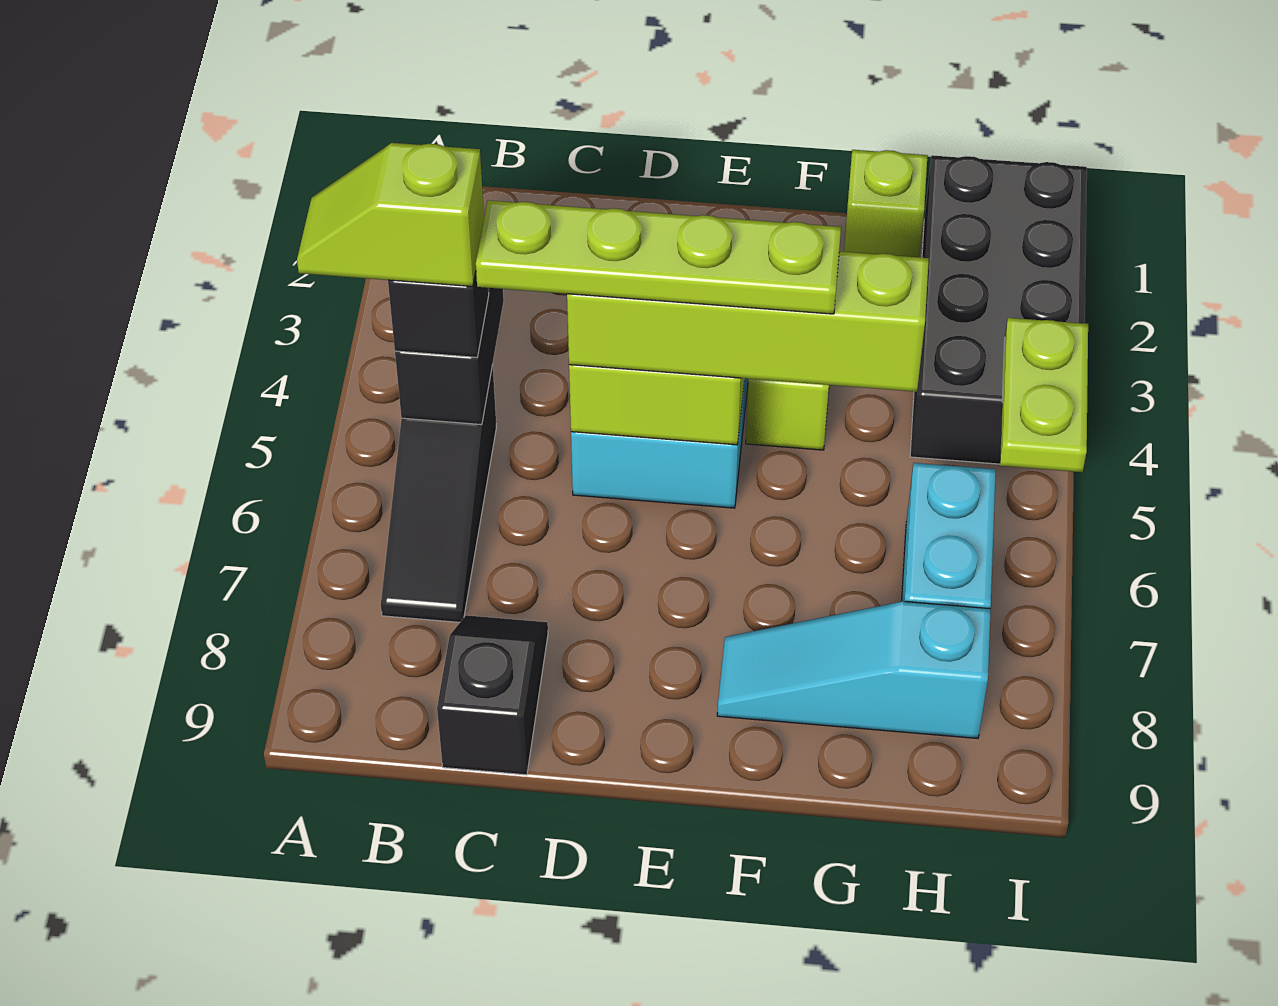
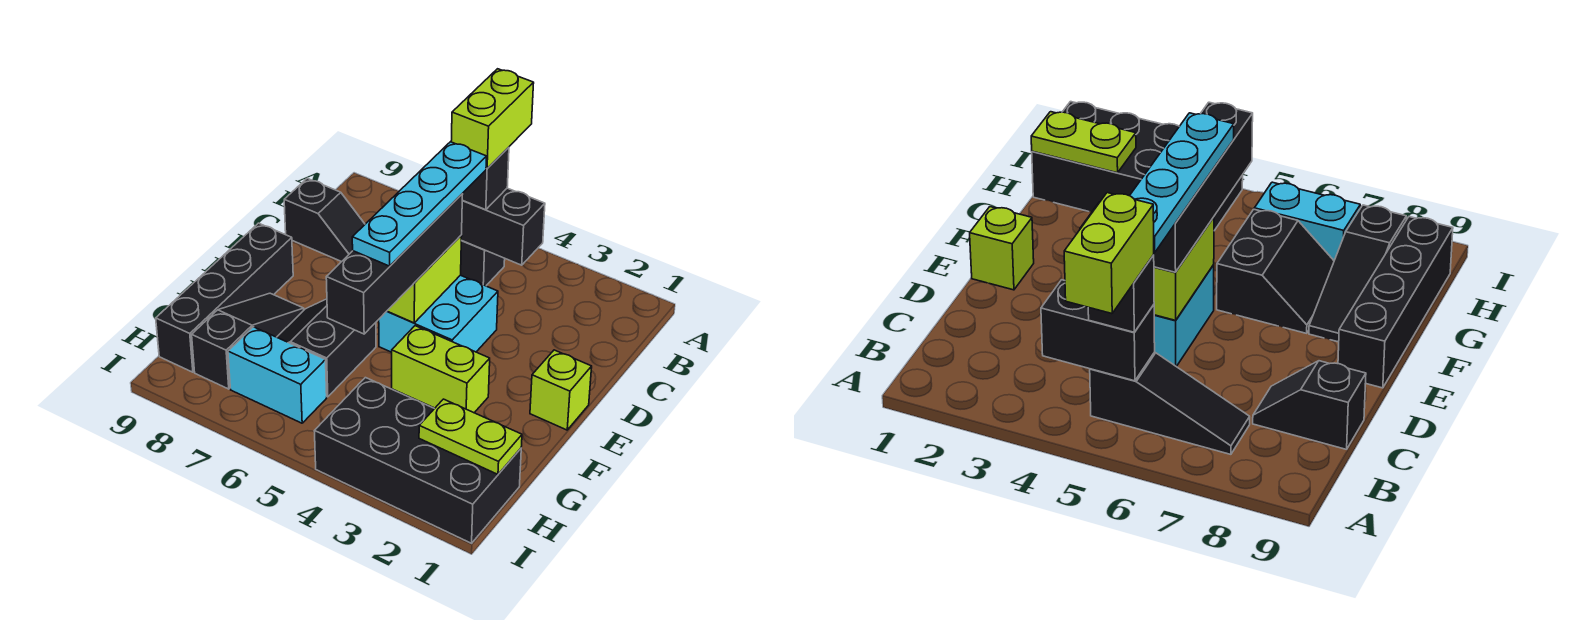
lime slope A5:B5 level 4 top B -> lime brick A5:B5 level 4
lime plate C5:F5 level 4 -> cyan plate C5:F5 level 4
lime brick D5:G5 level 3 -> black brick D5:G5 level 3
none -> black brick E9:H9 level 1
none -> black slope F6:G7 level 1 top 6
cyan slope F8:H8 level 1 top H -> black slope F8:H8 level 1 top H
lime brick G1 level 1 -> lime brick E1 level 1
lime plate I4:I5 level 2 -> lime plate H1:H2 level 2

